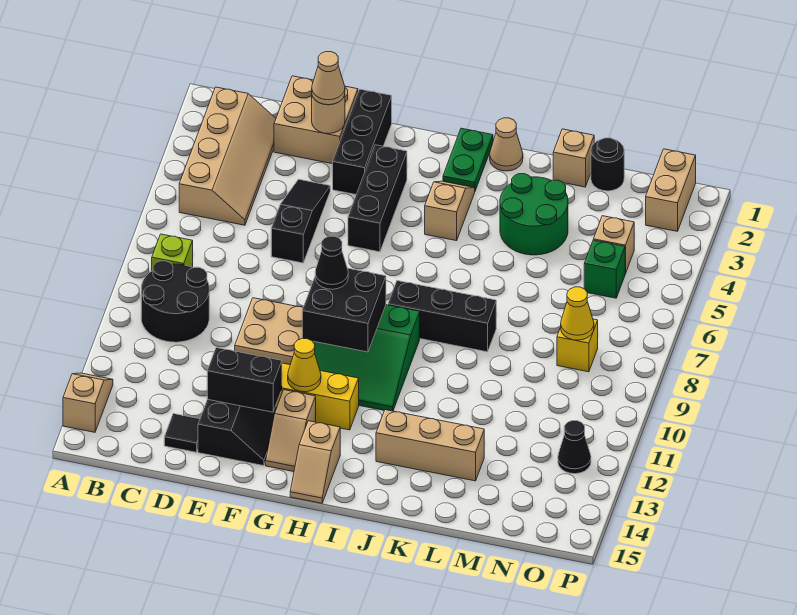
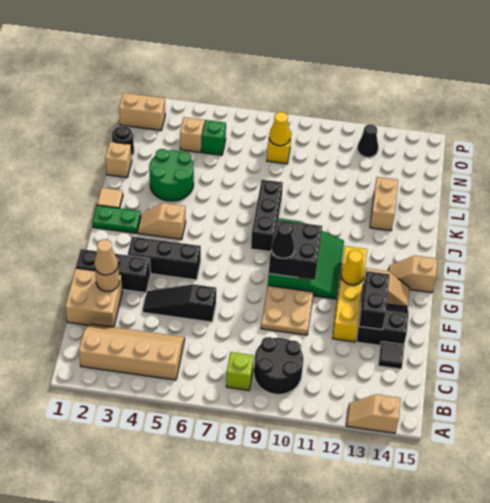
tan slope H14:H15 level 1 top 14 -> tan slope H14:H15 level 1 top 15
tan cone J1 level 1 -> tan tile J1 level 1
tan brick J13:L13 level 1 -> tan brick K13:L13 level 1

